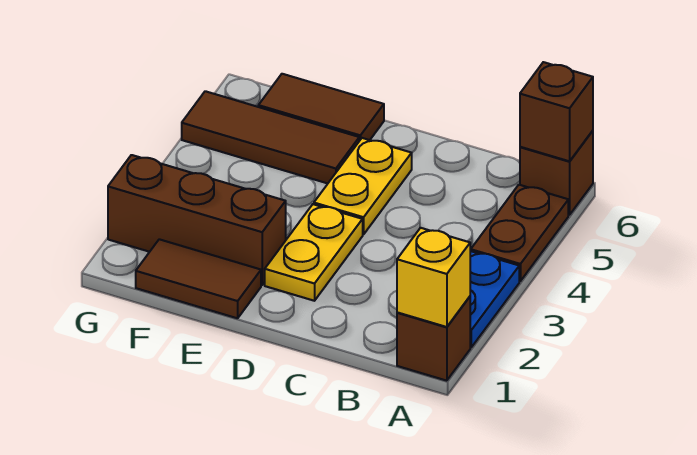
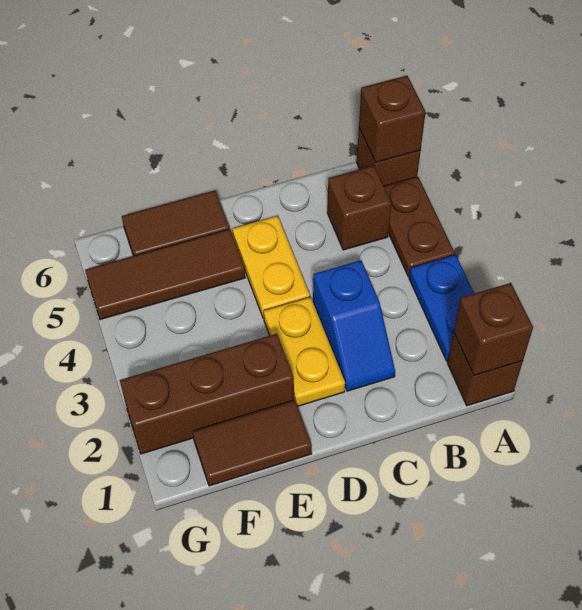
yellow brick A1 level 2 -> brown brick A1 level 2
none -> brown brick B5 level 1
none -> blue slope C2:C3 level 1 top 3

